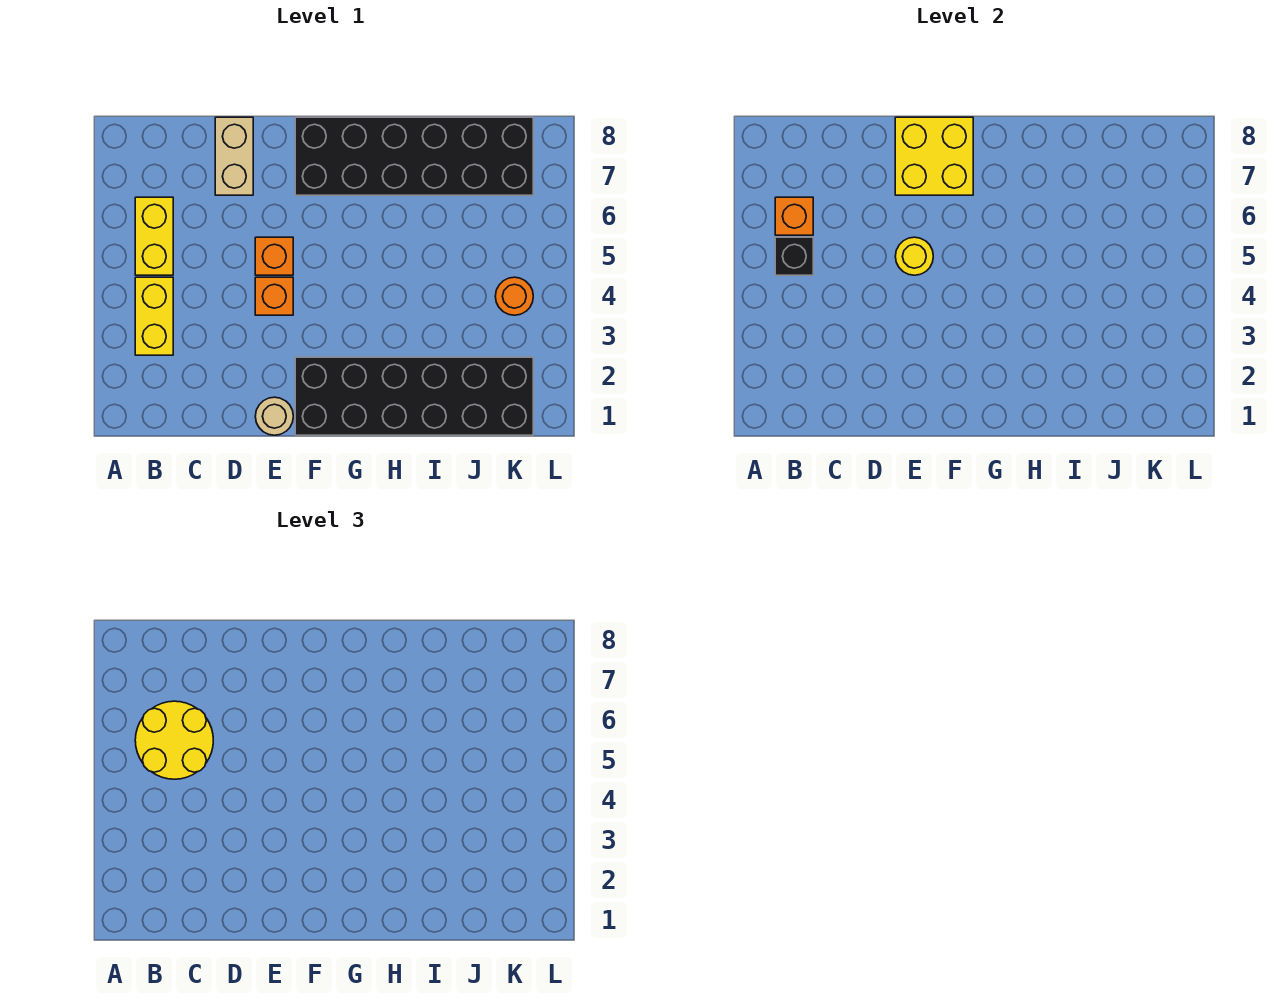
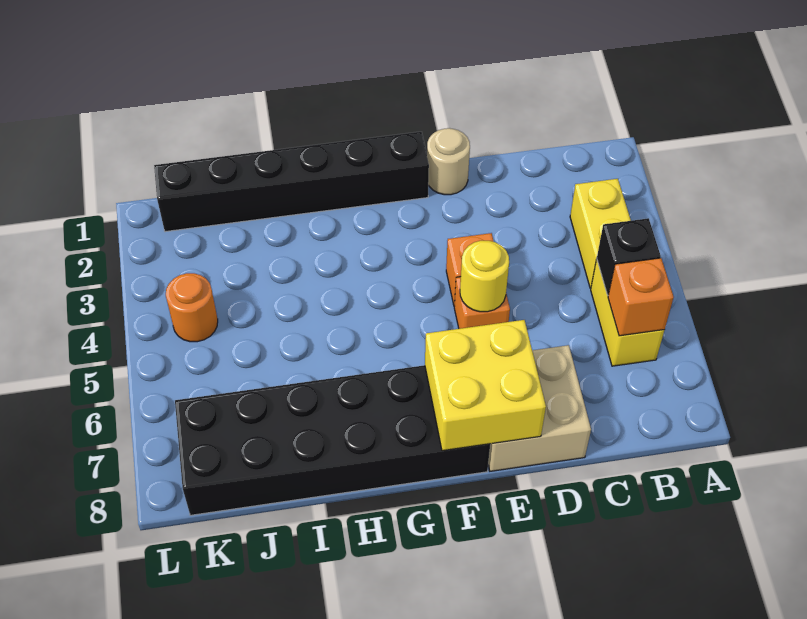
yellow round brick B5:C6 level 3 -> none
tan brick D7:D8 level 1 -> tan brick D7:E8 level 1
black brick F1:K2 level 1 -> black brick F1:K1 level 1

